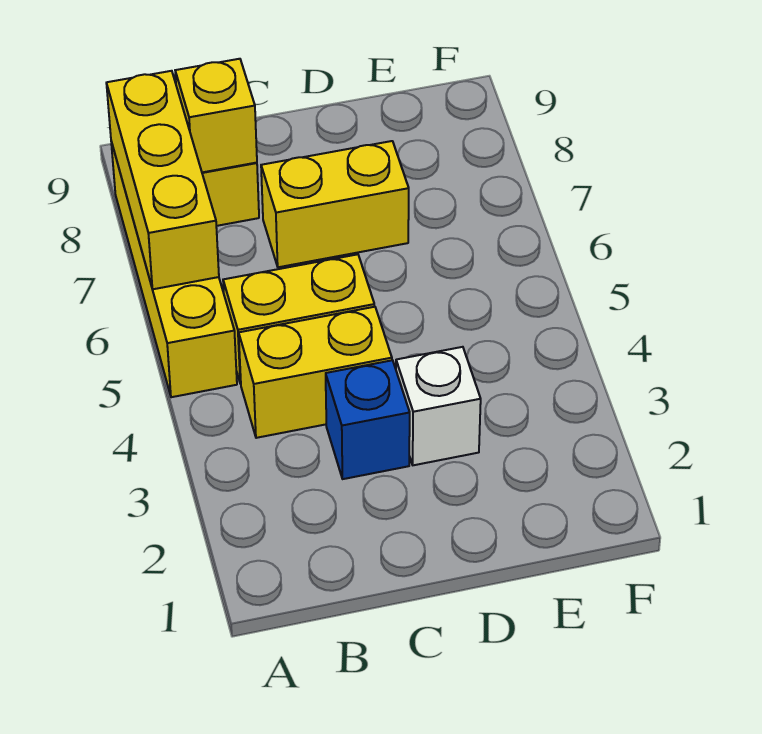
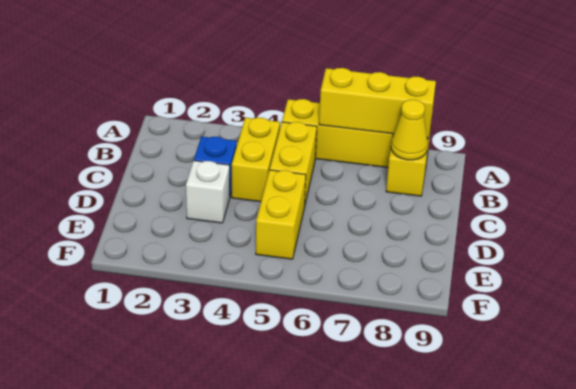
yellow brick B8 level 2 -> yellow cone B8 level 2
yellow brick C7:D7 level 1 -> yellow brick D5:E5 level 1

